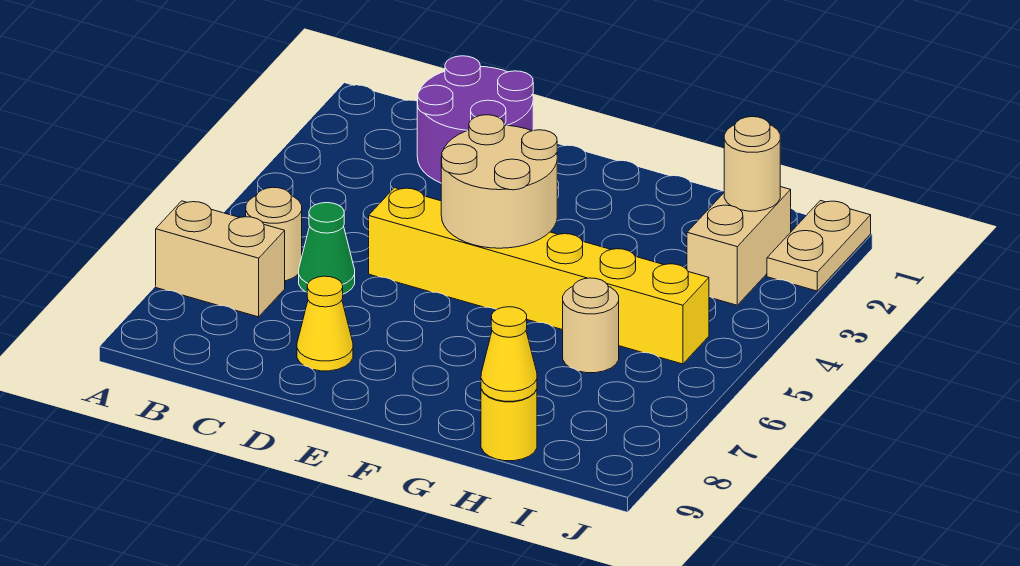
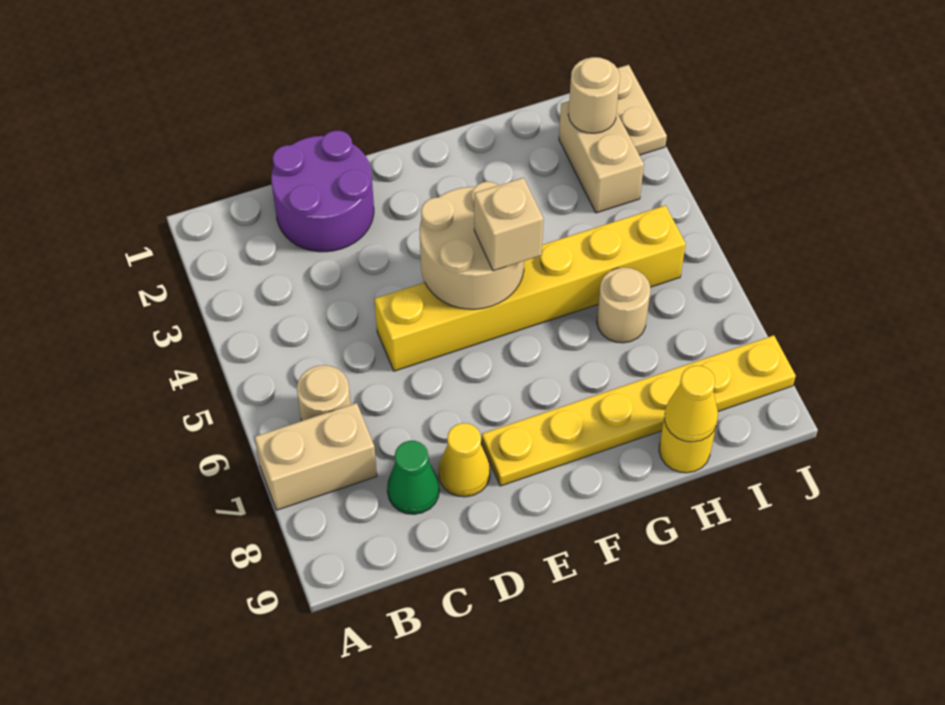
green cone C6 level 1 -> green cone C8 level 1
none -> yellow plate E8:J8 level 1
none -> tan brick F5 level 3

